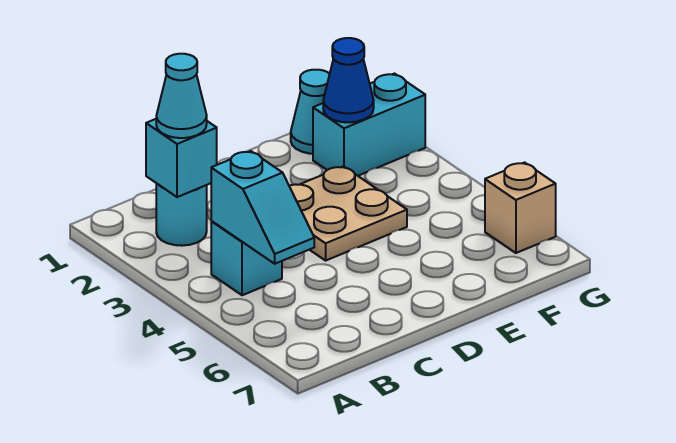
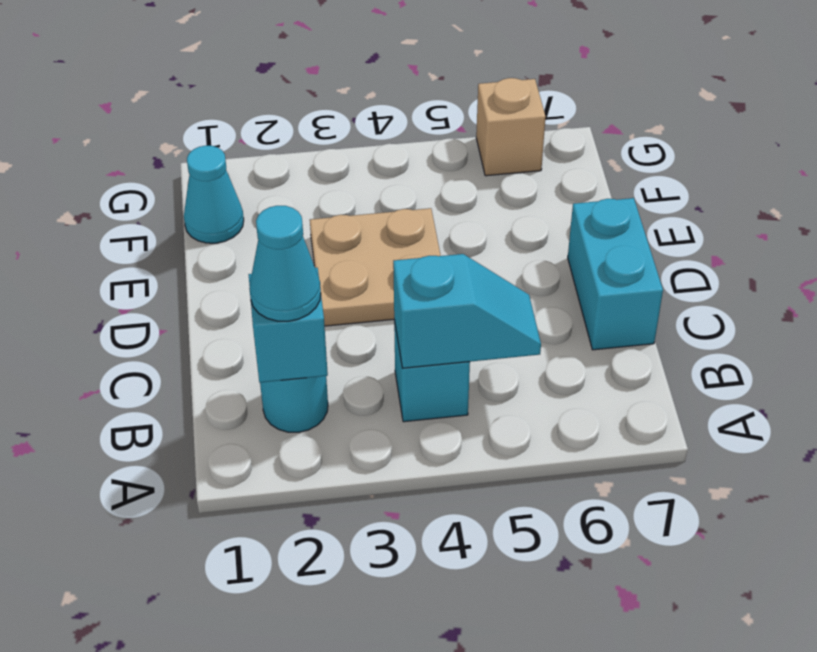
cyan brick F2:G2 level 1 -> cyan brick C7:D7 level 1
blue cone F2 level 2 -> none

